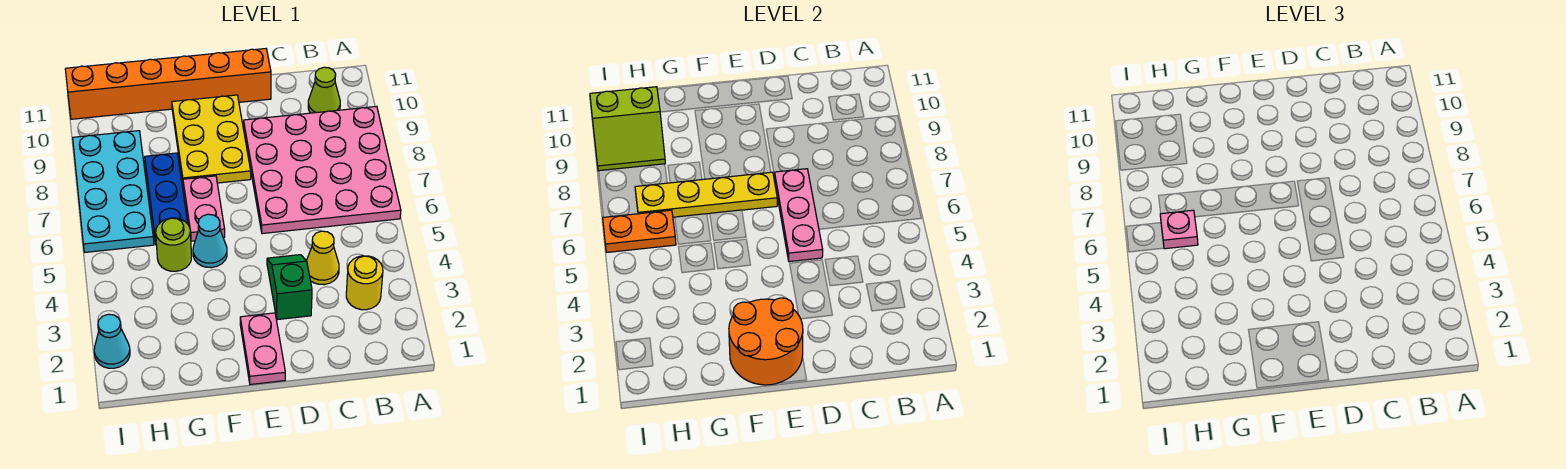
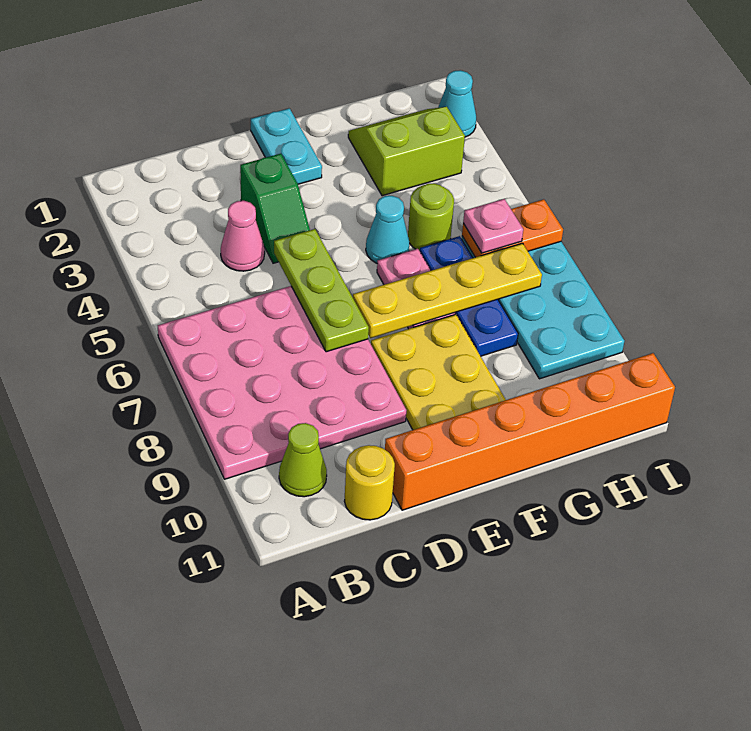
yellow round brick B3 level 1 -> yellow round brick C11 level 1
yellow cone C4 level 1 -> pink cone C4 level 1
pink plate D5:D7 level 2 -> lime plate D5:D7 level 2
pink plate E1:E2 level 1 -> cyan plate E1:E2 level 1
orange round brick E1:F2 level 2 -> none
lime slope H9:I10 level 2 top 10 -> lime slope G2:H3 level 1 top 3

